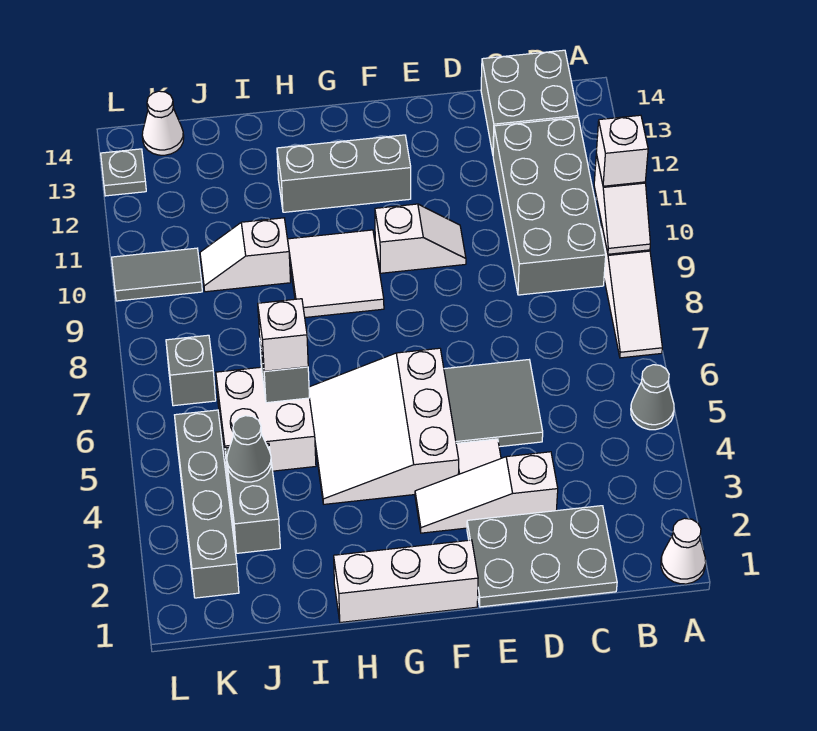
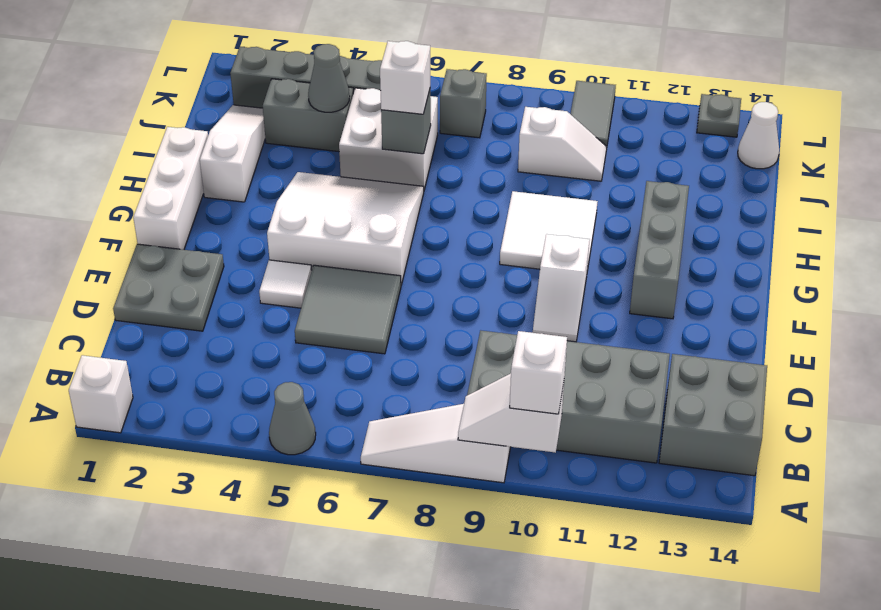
white cone A1 level 1 -> white brick A1 level 1
grey plate C1:E2 level 1 -> grey plate D1:E2 level 1
white slope D3:F3 level 1 top D -> white slope H2:J2 level 1 top H
white slope I10:J10 level 1 top I -> white slope J9:J10 level 1 top 9

